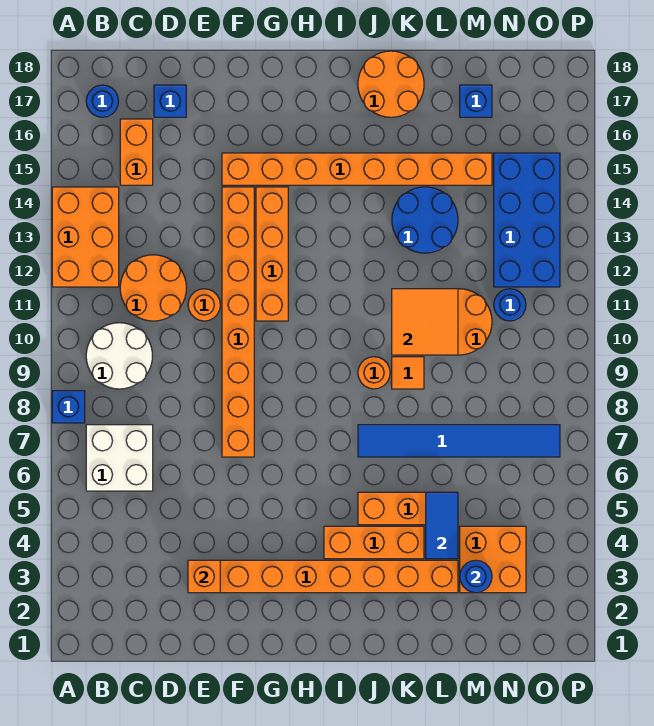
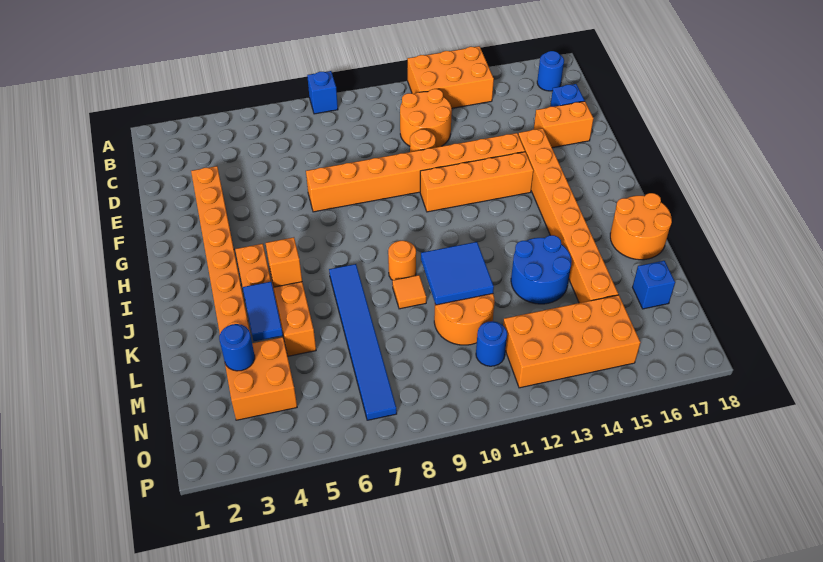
white brick B6:C7 level 1 -> none
white round brick B9:C10 level 1 -> none
orange brick C15:C16 level 1 -> orange brick E16:E17 level 1
orange brick E3 level 2 -> orange brick J5 level 2
orange tile K10:L11 level 2 -> blue tile K10:L11 level 2
blue tile L4:L5 level 2 -> blue tile K4:L4 level 2
blue brick N12:O15 level 1 -> orange brick N12:O15 level 1

